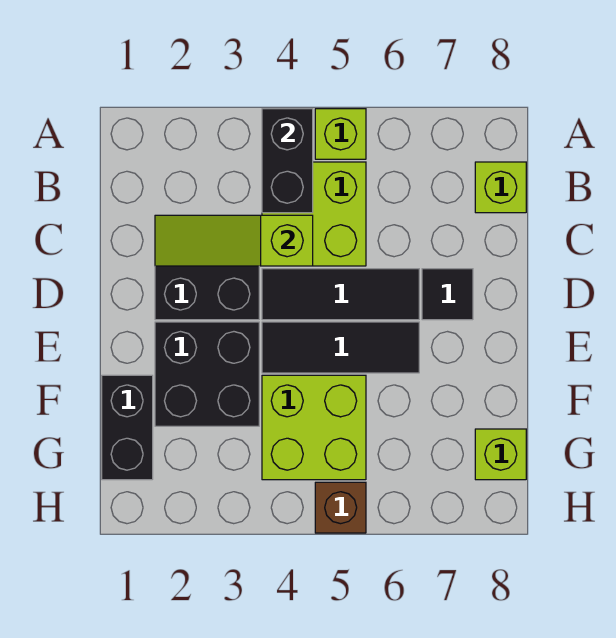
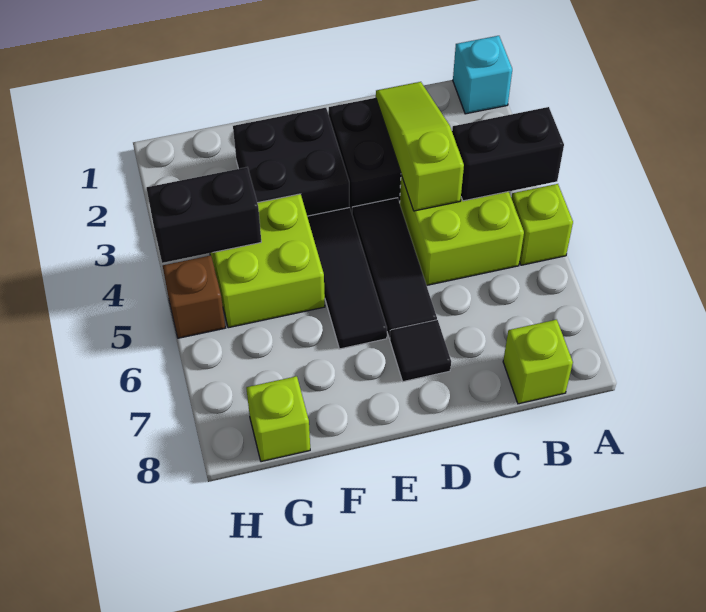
none -> cyan brick A1 level 1
black brick F1:G1 level 1 -> black brick G4:H4 level 2

